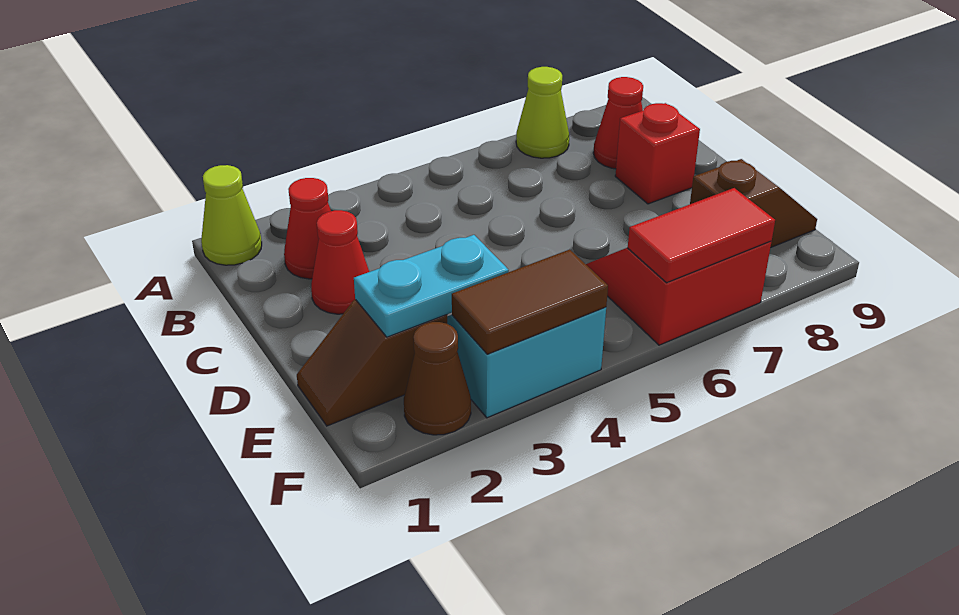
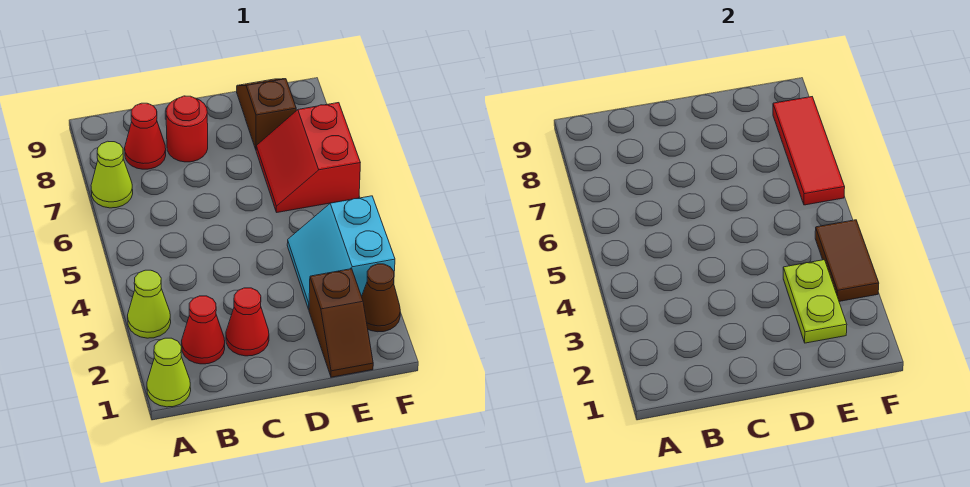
none -> lime cone A3 level 1
red brick C8 level 1 -> red round brick C8 level 1
cyan plate E2:E3 level 2 -> lime plate E2:E3 level 2
red tile F6:F7 level 2 -> red tile F6:F8 level 2

